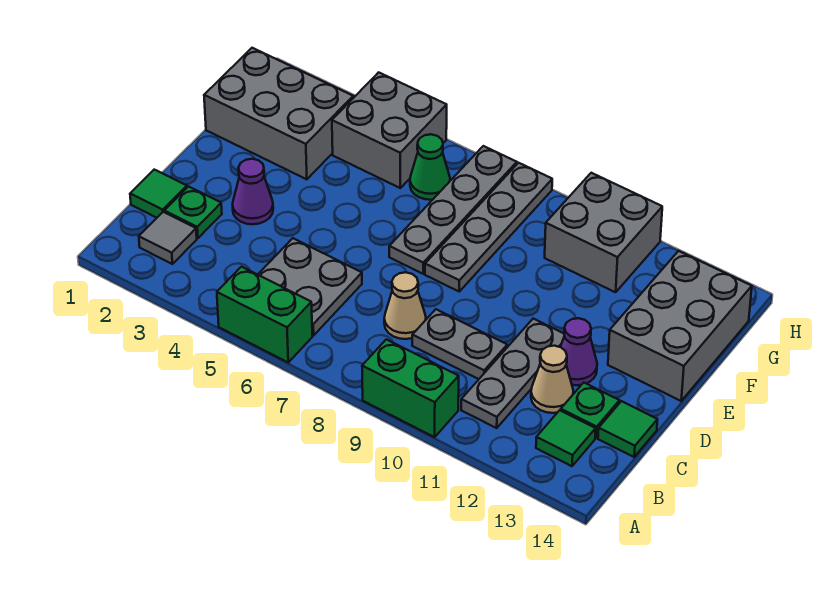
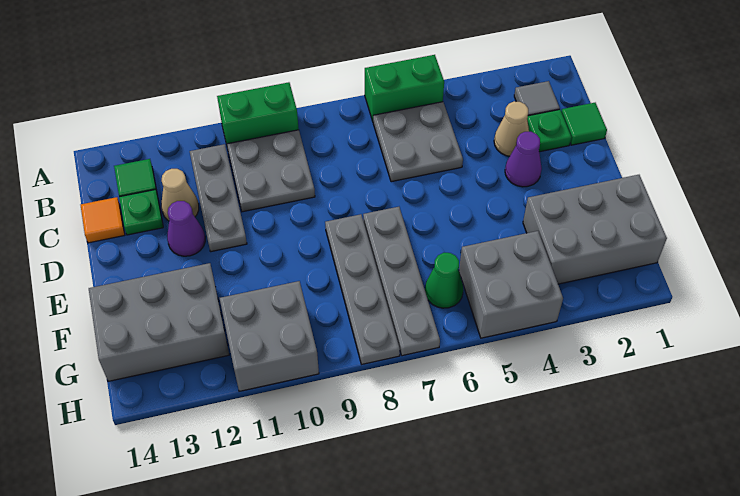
tan cone C8 level 1 -> tan cone C3 level 1
grey plate C9:C10 level 1 -> grey plate B9:C10 level 1
green tile C14 level 1 -> orange tile C14 level 1
grey brick E13:G14 level 1 -> grey brick F12:G14 level 1

